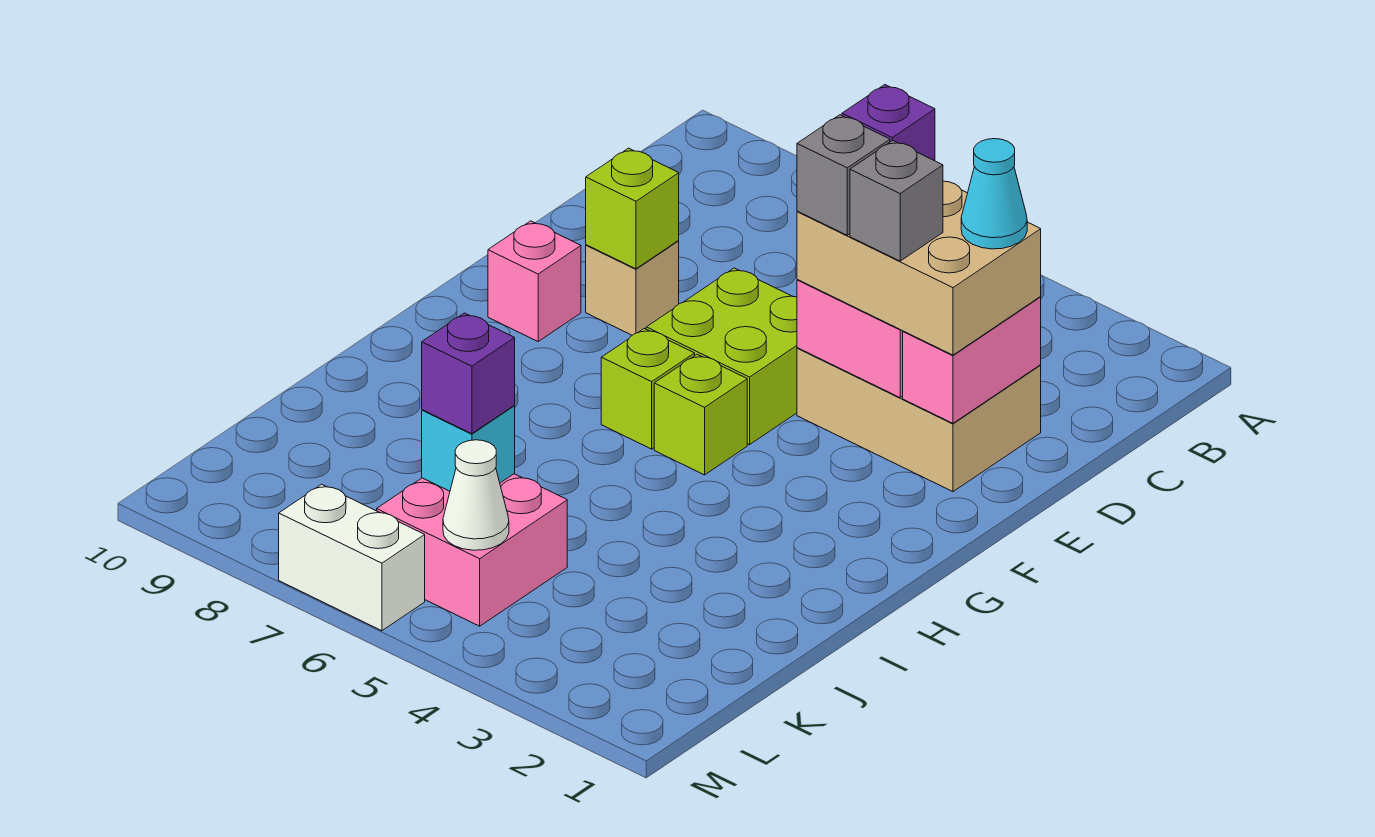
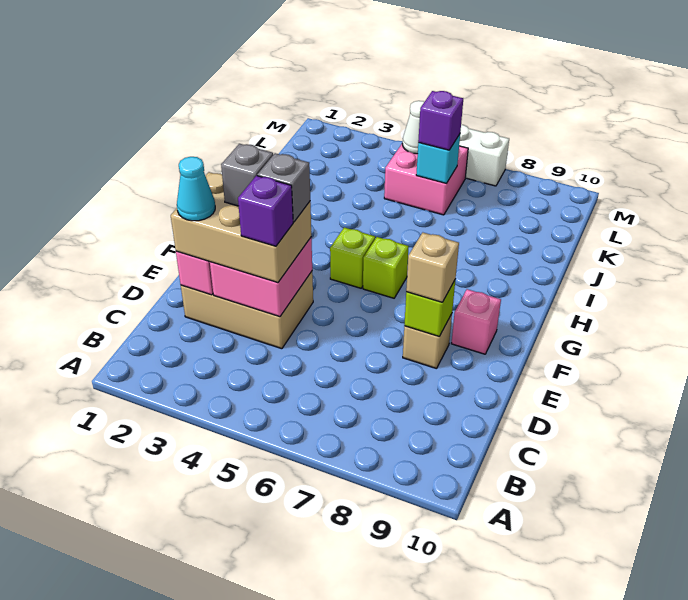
lime brick E5:F6 level 1 -> none
none -> tan brick E8 level 3

